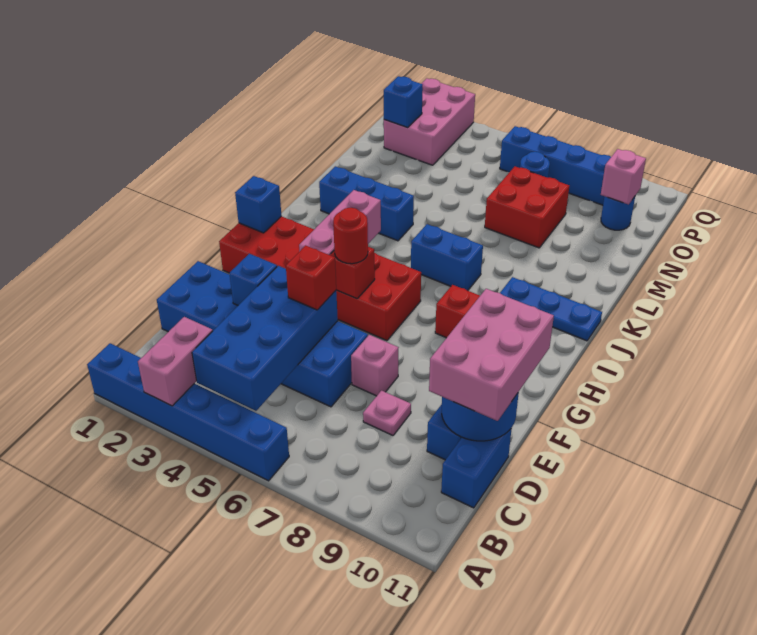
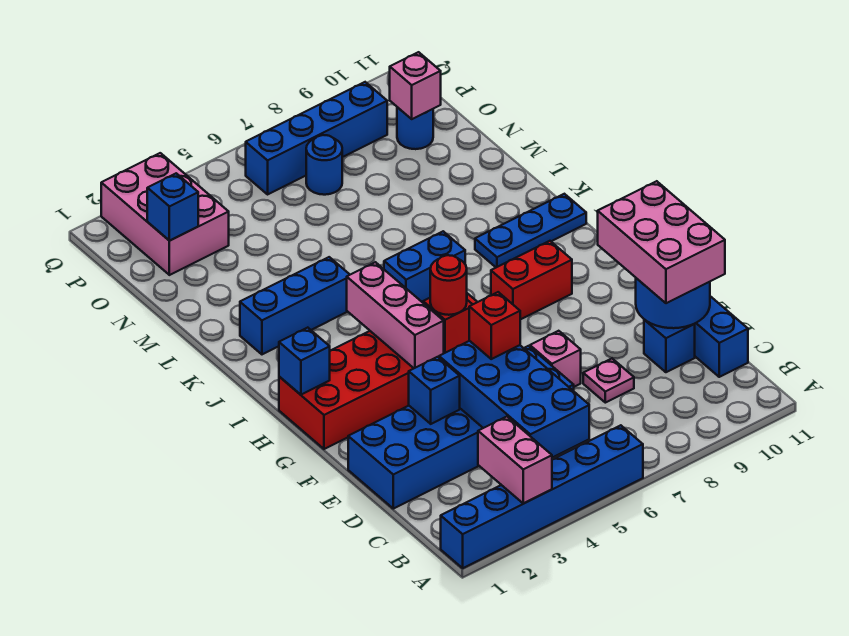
red brick M7:N8 level 1 -> none

